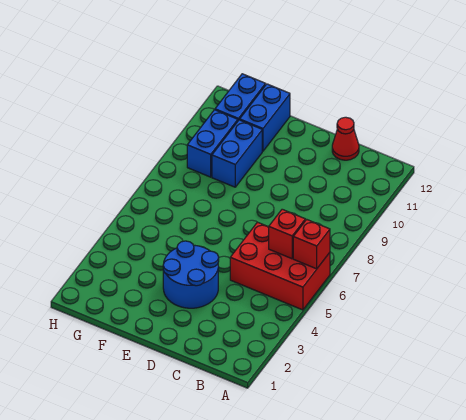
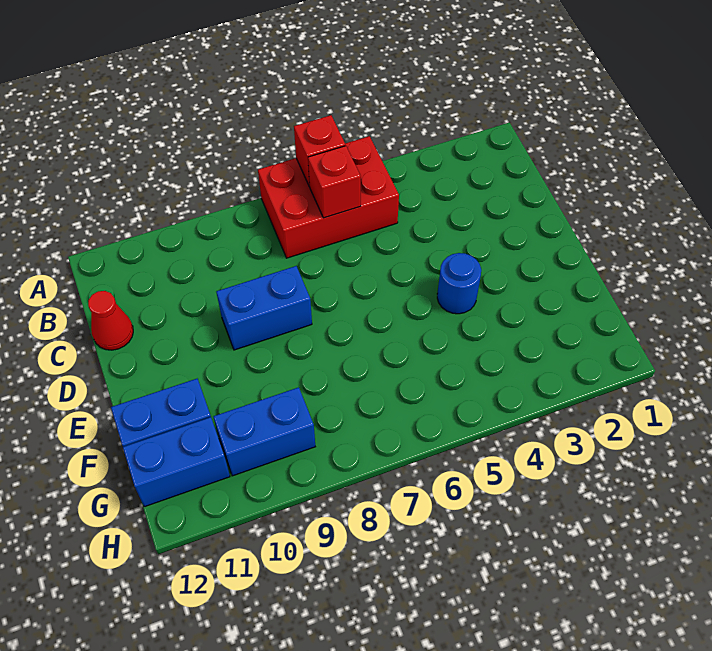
red brick A5:C6 level 1 -> red brick A5:B7 level 1
blue round brick D3:E4 level 1 -> blue round brick E4 level 1
blue brick F9:F10 level 1 -> blue brick D8:D9 level 1

